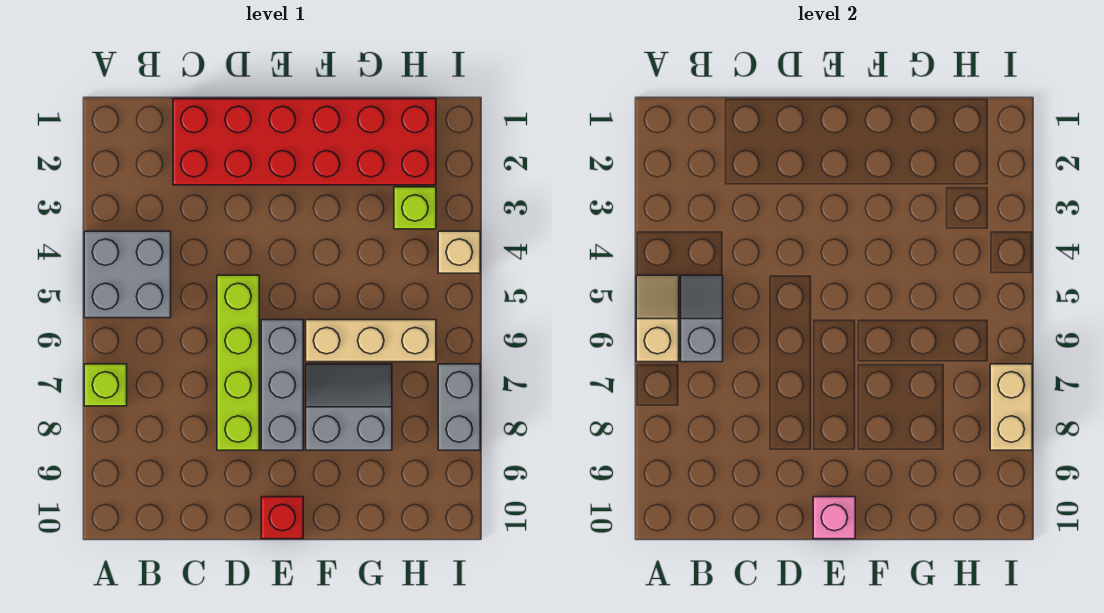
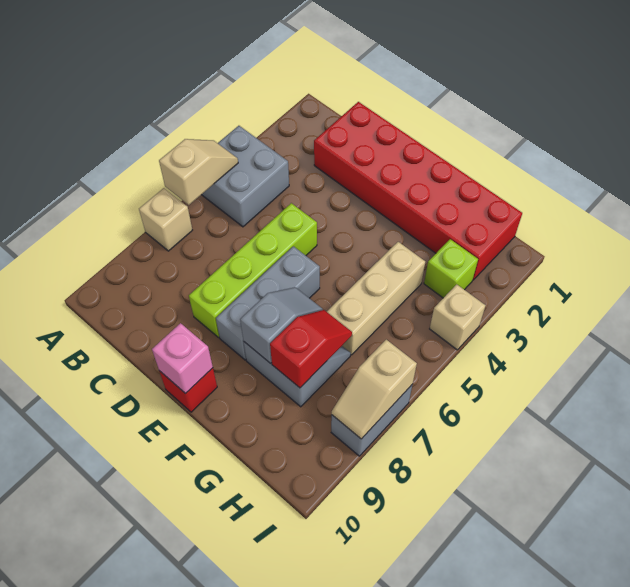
lime brick A7 level 1 -> tan brick A7 level 1
grey slope B5:B6 level 2 top 6 -> grey slope F7:F8 level 2 top 8
tan brick F6:H6 level 1 -> tan brick G4:G6 level 1
none -> red slope G7:G8 level 2 top 8
tan brick I7:I8 level 2 -> tan slope I7:I8 level 2 top 7

